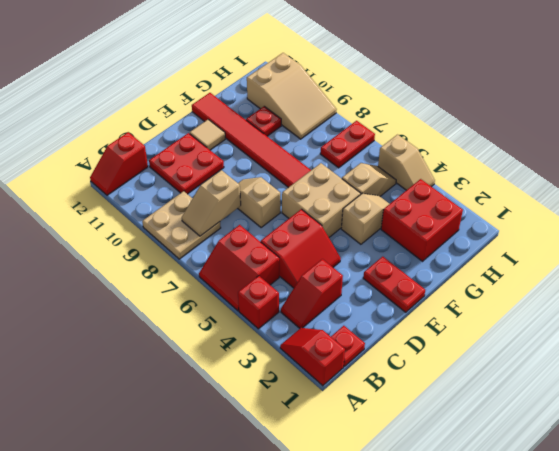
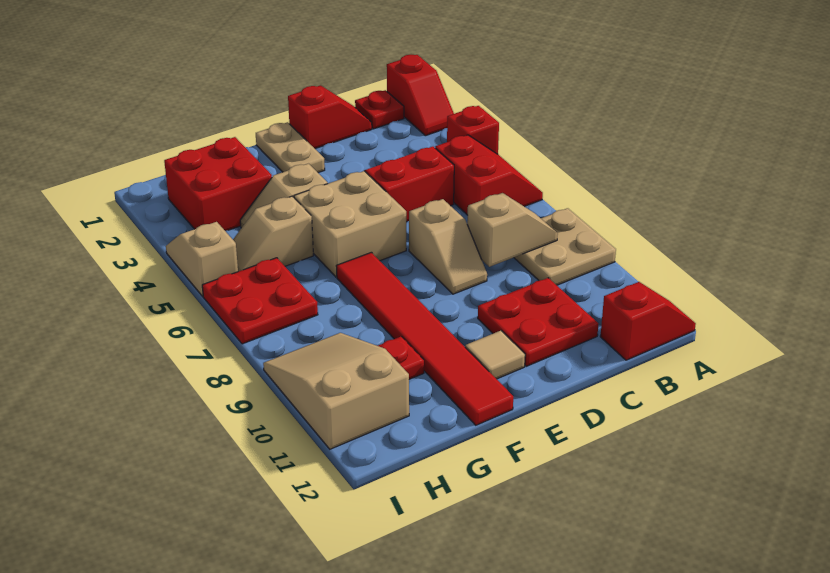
red slope B3:C3 level 1 top C -> red slope C1:D1 level 1 top D
red plate E1:E2 level 1 -> tan plate E1:E2 level 1
red plate H7:I7 level 1 -> red plate H6:I7 level 1

